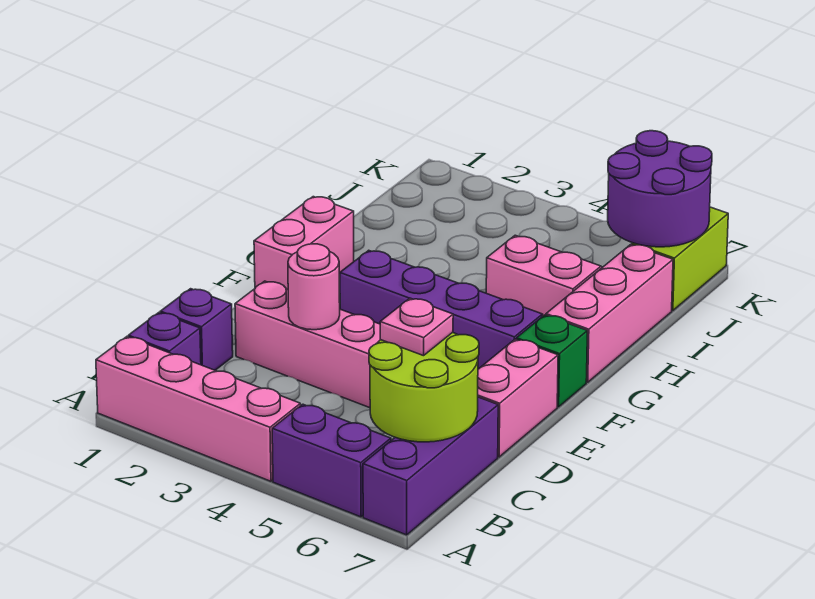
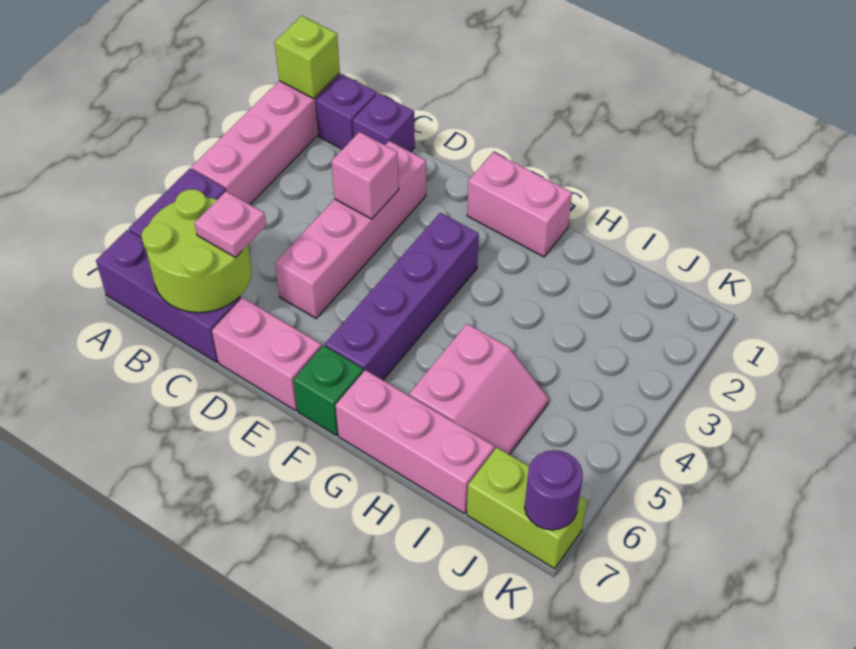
none -> lime brick A1 level 2
pink round brick D3 level 2 -> pink brick D3 level 2
purple round brick J6:K7 level 2 -> purple round brick K7 level 2

